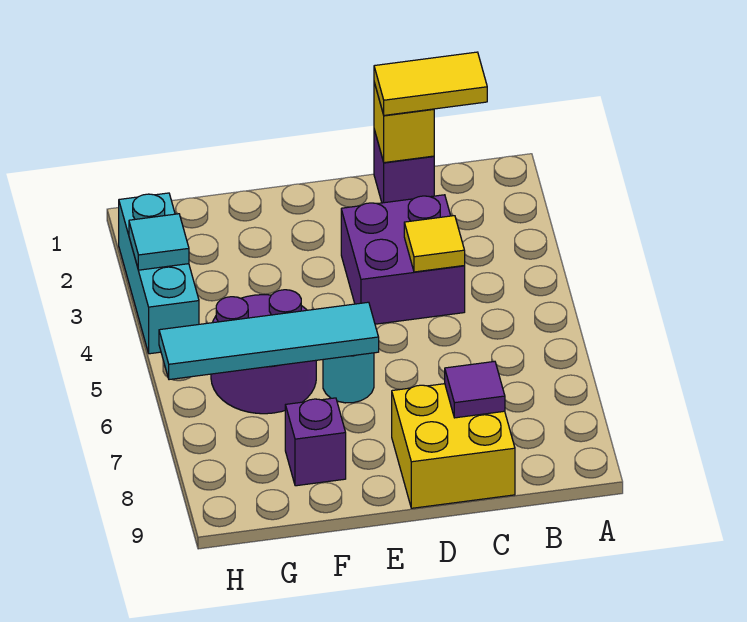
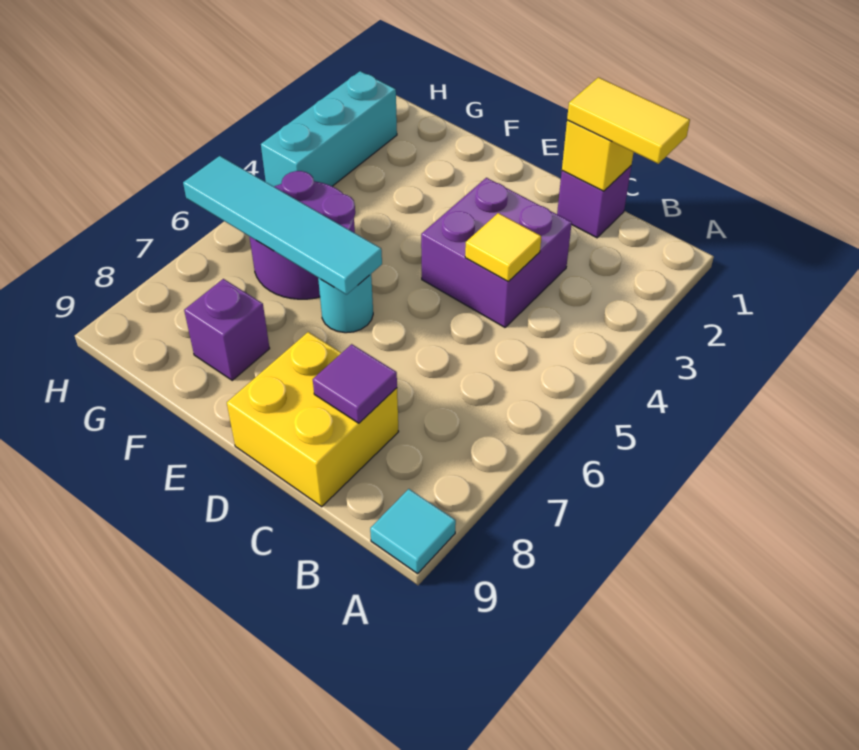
cyan tile H3 level 2 -> cyan tile A9 level 1

